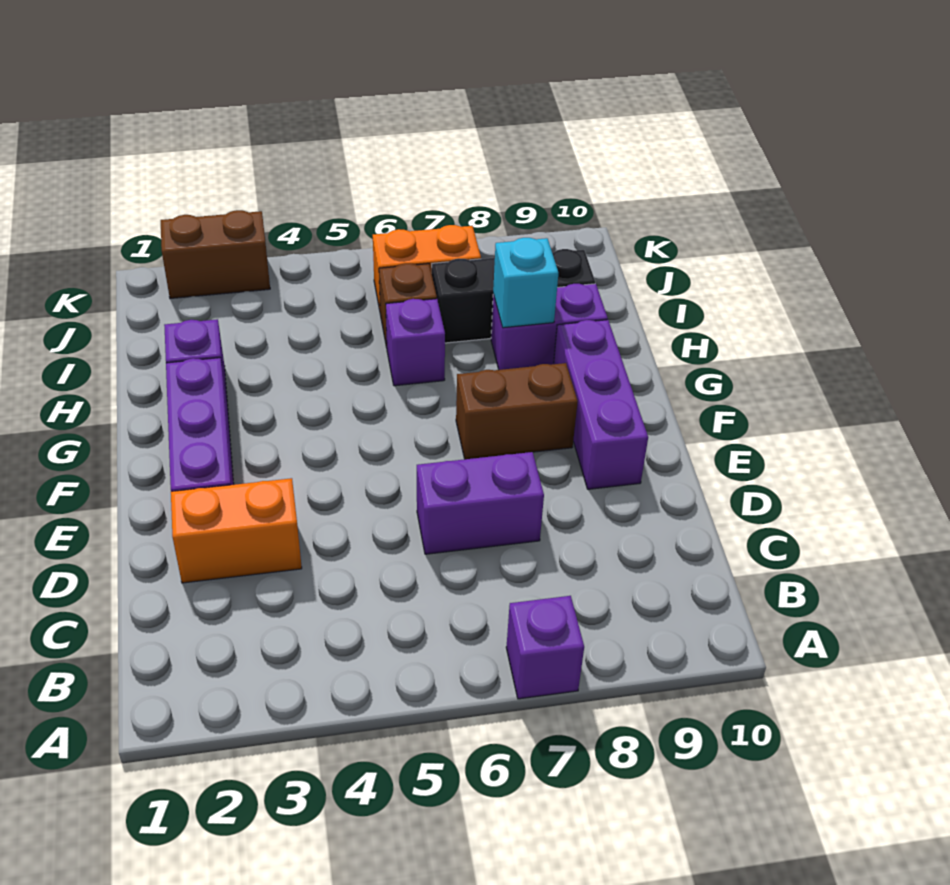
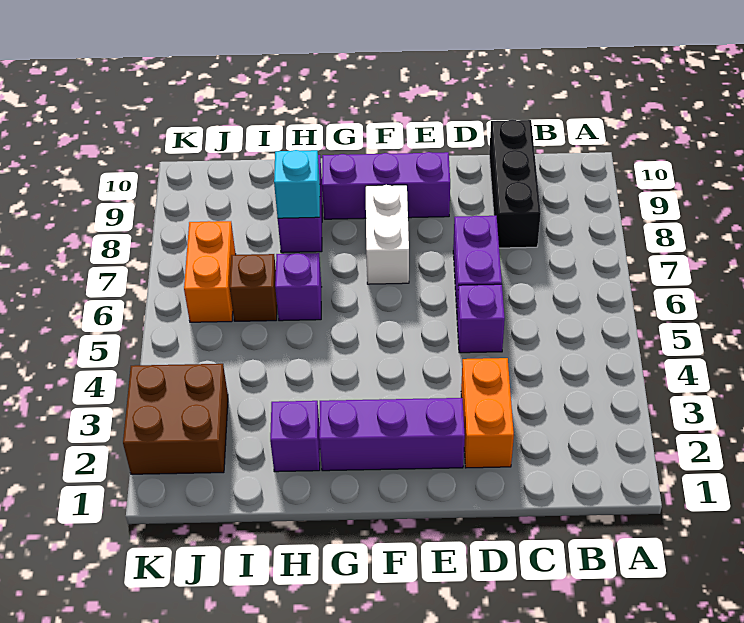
purple brick A7 level 1 -> purple brick D5 level 1
brown brick F7:F8 level 1 -> white brick F7:F8 level 1
black brick I7:I9 level 1 -> black brick C8:C10 level 1
brown brick K2:K3 level 1 -> brown brick J2:K3 level 1

